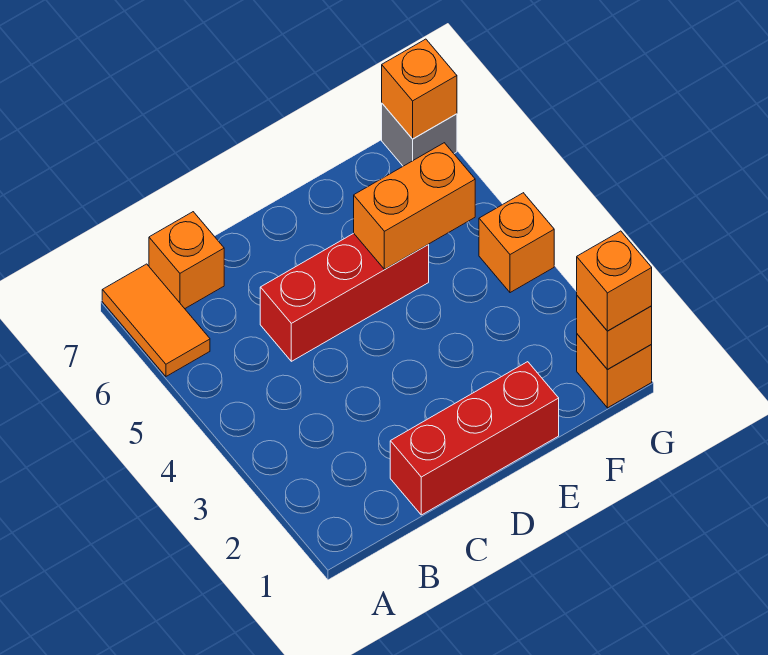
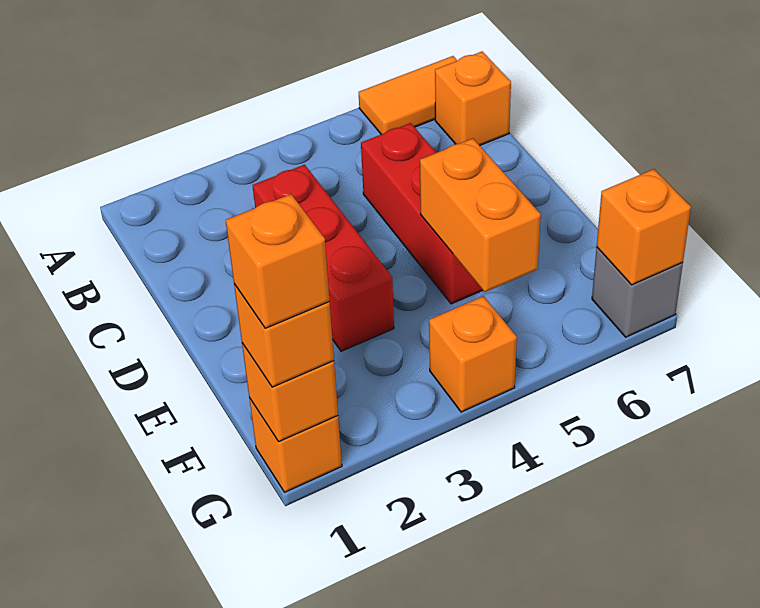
red brick C1:E1 level 1 -> red brick C3:E3 level 1
none -> orange brick G1 level 4

